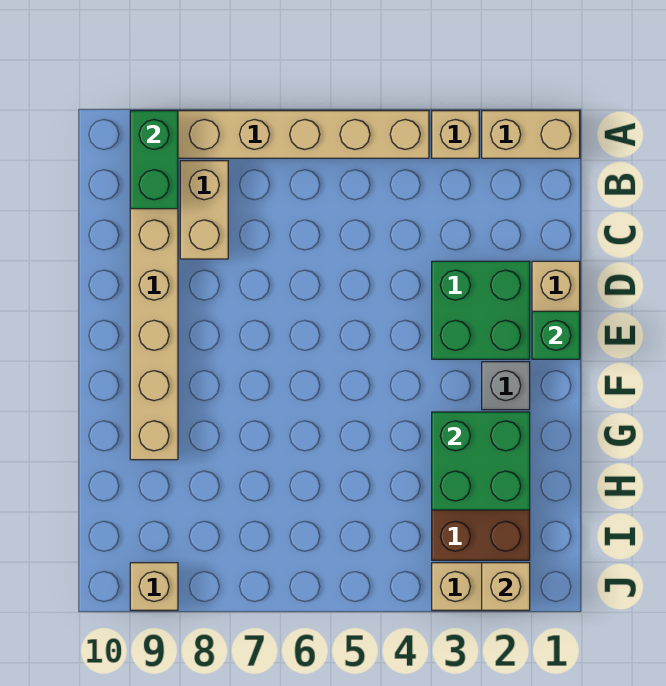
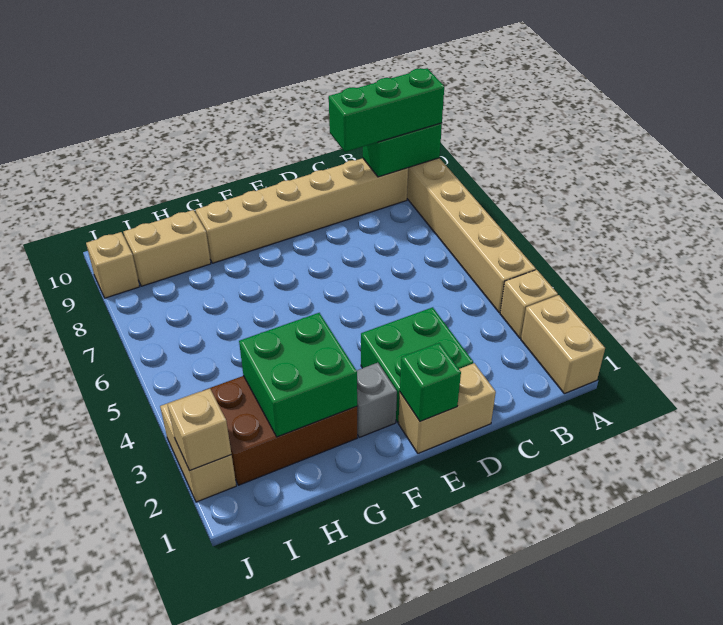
none -> green brick A9:C9 level 3
tan brick B8:C8 level 1 -> tan brick H9:I9 level 1

